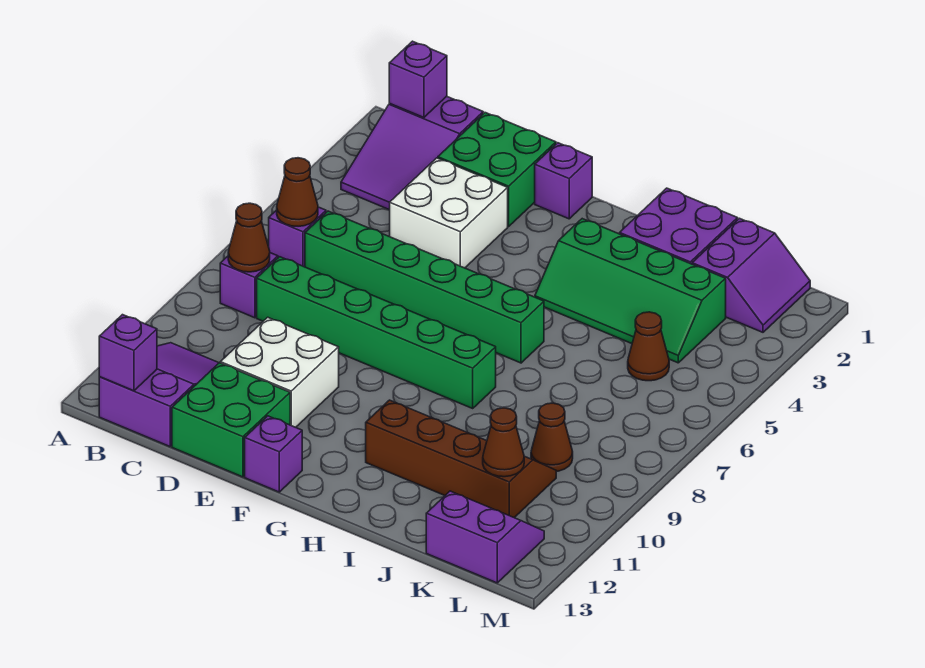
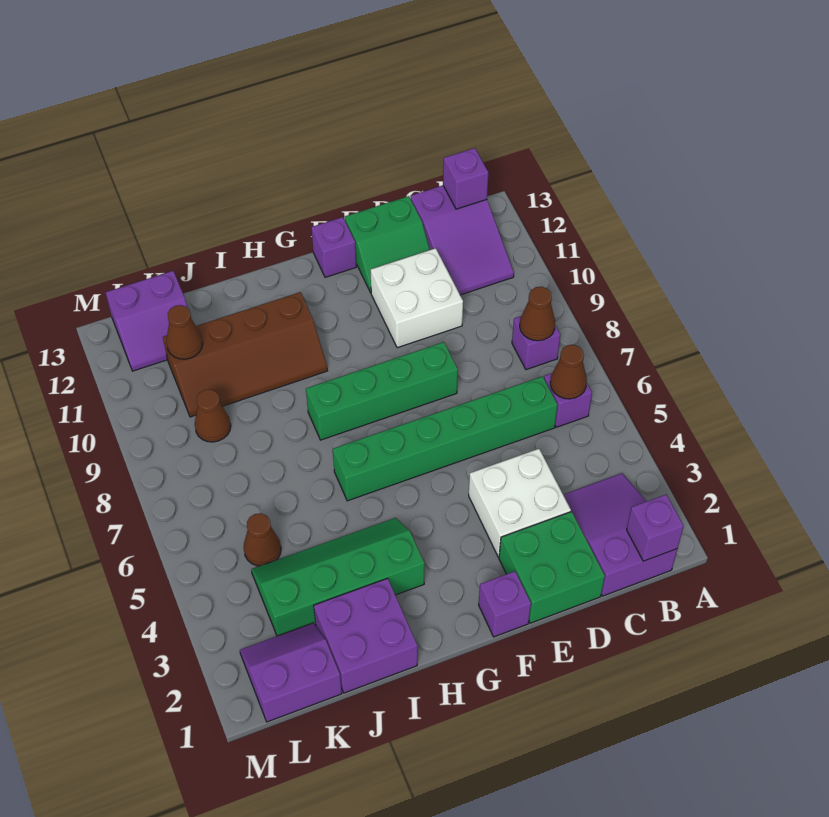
green brick C8:H8 level 1 -> green brick E8:H8 level 1
green brick D12:E13 level 1 -> green slope D12:E13 level 1 top 13
purple slope K1:L2 level 1 top K -> purple slope K1:L2 level 1 top 1

